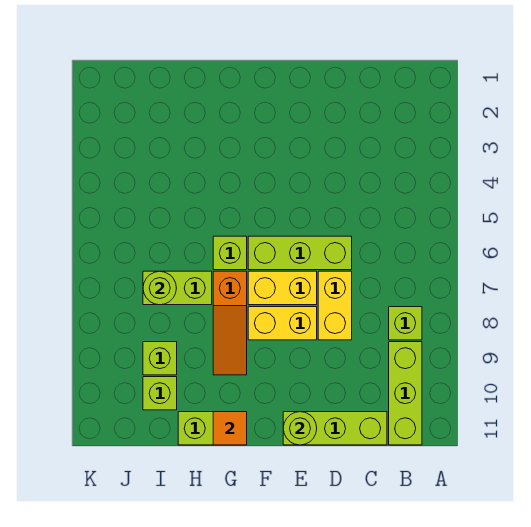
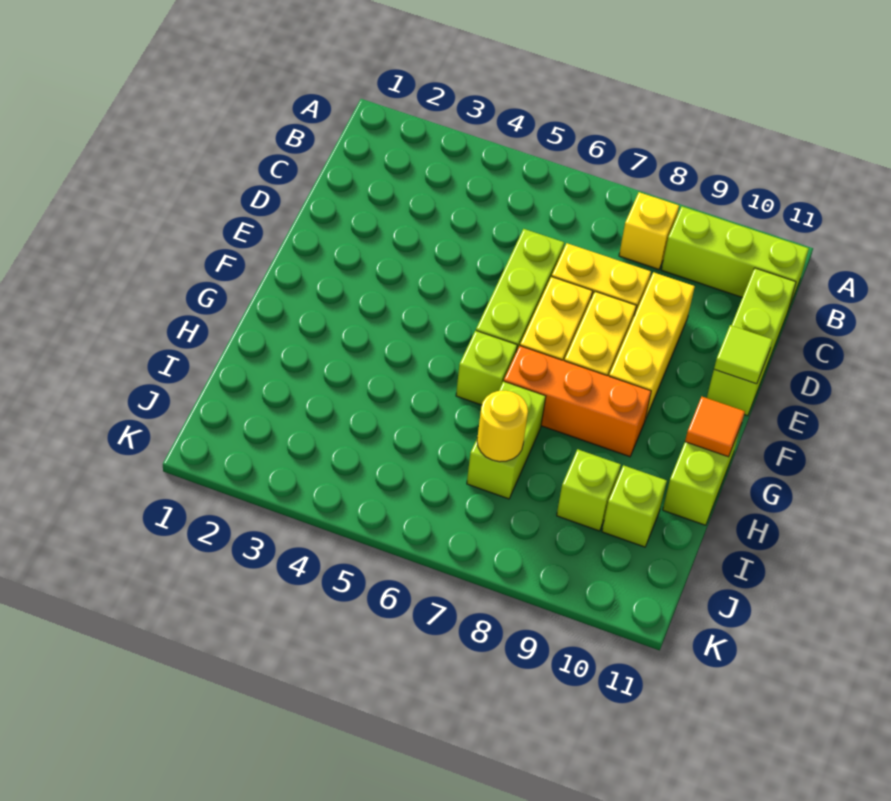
lime brick B8 level 1 -> yellow brick B8 level 1
none -> yellow brick D9:F9 level 1
lime round brick E11 level 2 -> lime tile E11 level 2
orange slope G7:G9 level 1 top 7 -> orange brick G7:G9 level 1
lime round brick I7 level 2 -> yellow round brick I7 level 2

